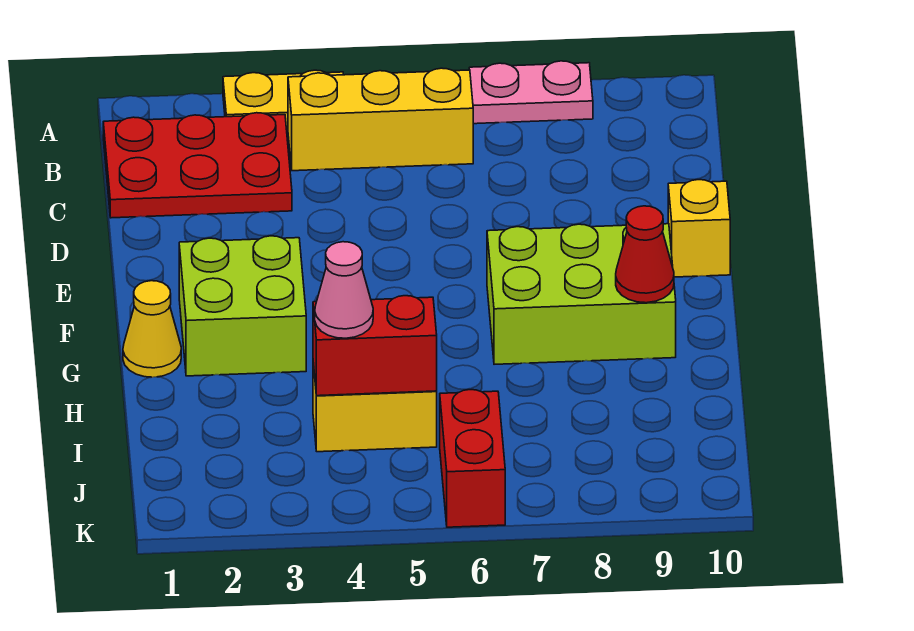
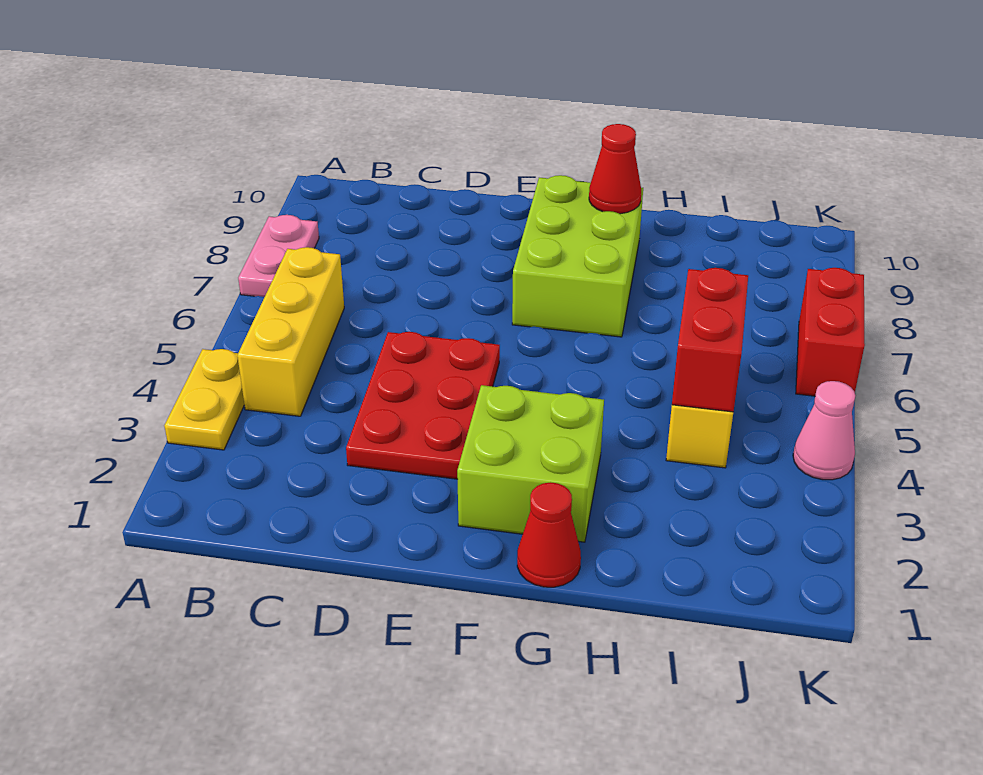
red plate B1:C3 level 1 -> red plate D3:E5 level 1
yellow brick E10 level 1 -> none
yellow cone G1 level 1 -> red cone G1 level 1
pink cone I4 level 3 -> pink cone K4 level 1
red brick J6:K6 level 1 -> red brick K6:K7 level 1

